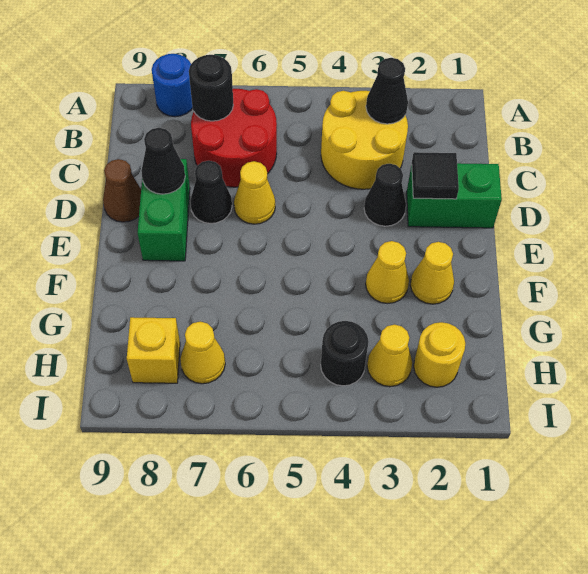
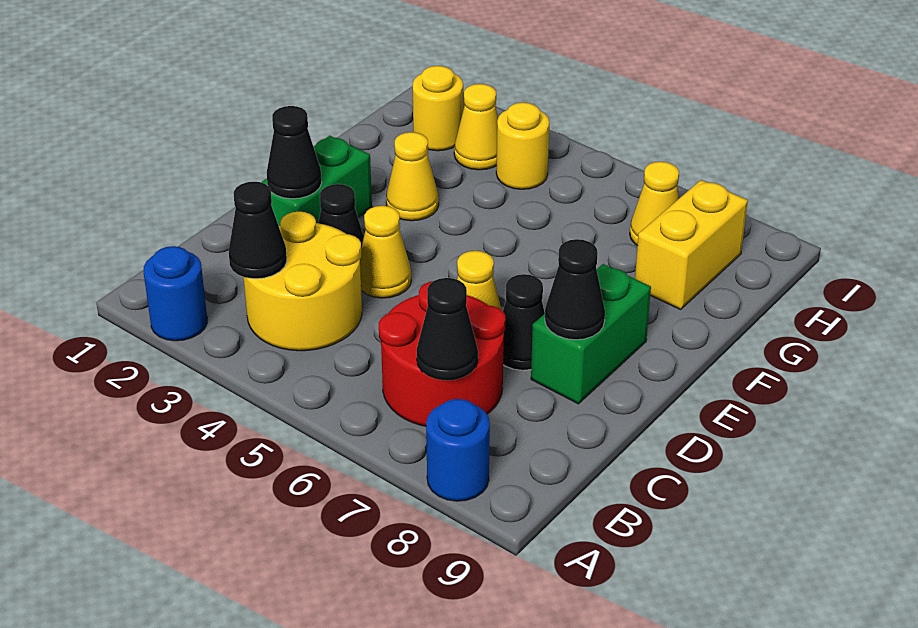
none -> blue round brick A2 level 1
black round brick B7 level 2 -> black cone B7 level 2
green brick D1:D2 level 1 -> green brick D2:E2 level 1
black tile D2 level 2 -> black cone D2 level 2
brown cone D9 level 1 -> none
yellow cone F2 level 1 -> yellow cone D4 level 1
black round brick H4 level 1 -> yellow round brick H4 level 1
yellow brick H8 level 1 -> yellow brick G8:H8 level 1

